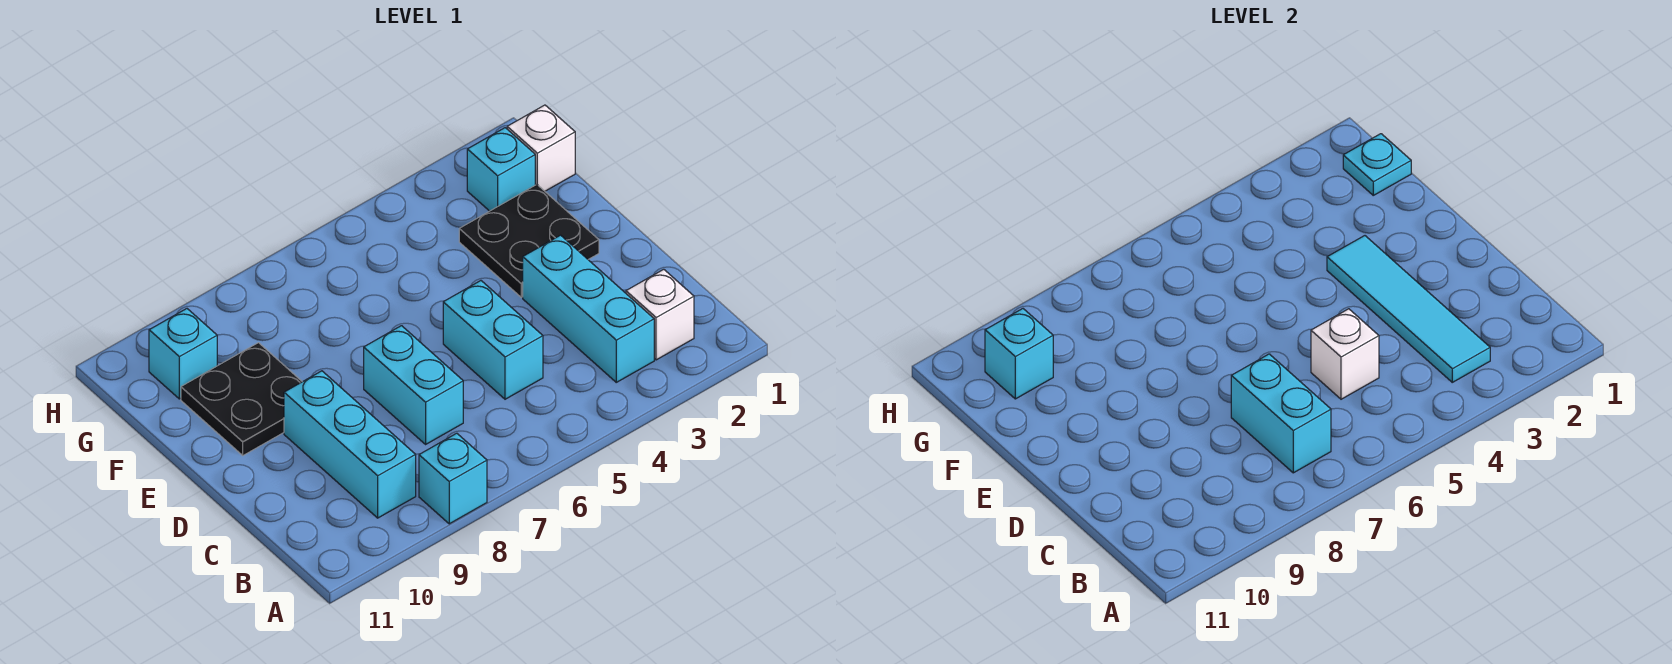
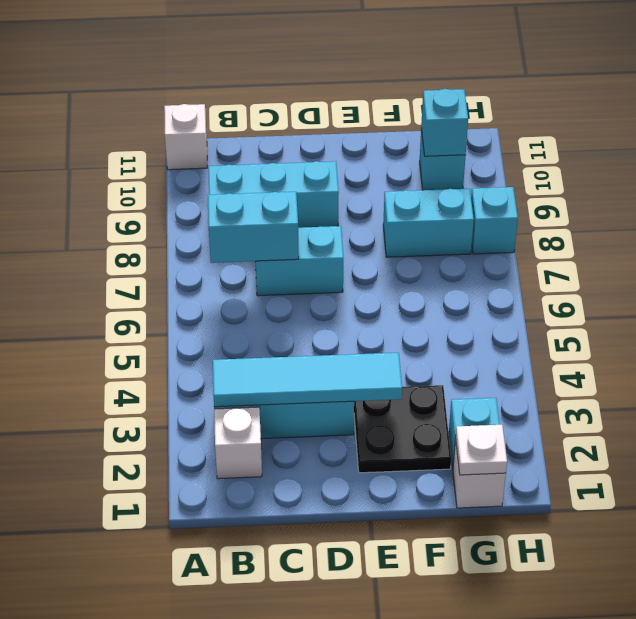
cyan brick A8 level 1 -> cyan brick H8 level 1
cyan brick C5:D5 level 1 -> cyan brick F8:G8 level 1
white brick C5 level 2 -> white brick A11 level 1
black plate E9:F10 level 1 -> none
cyan plate G1 level 2 -> white plate G1 level 2

